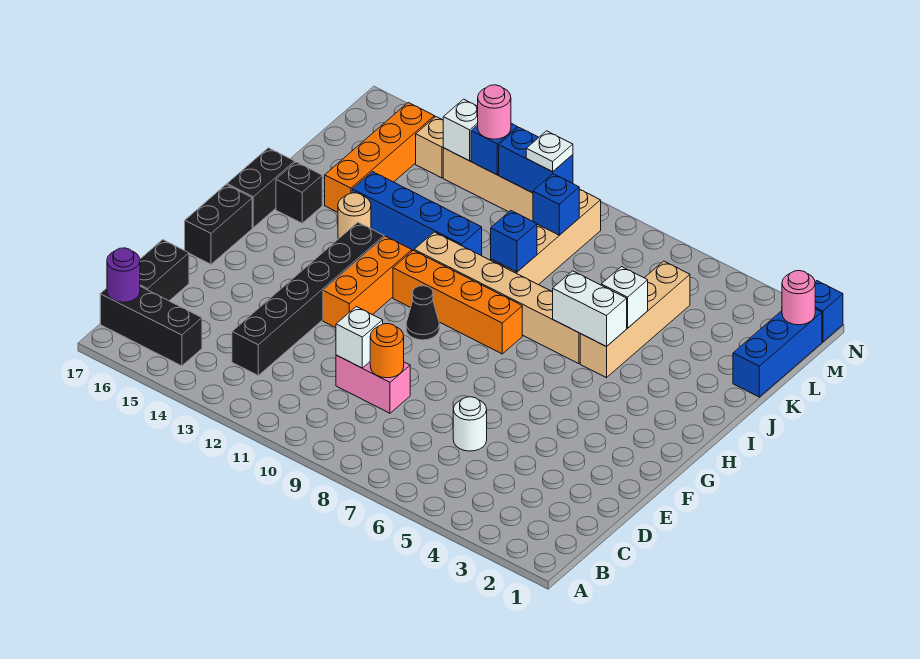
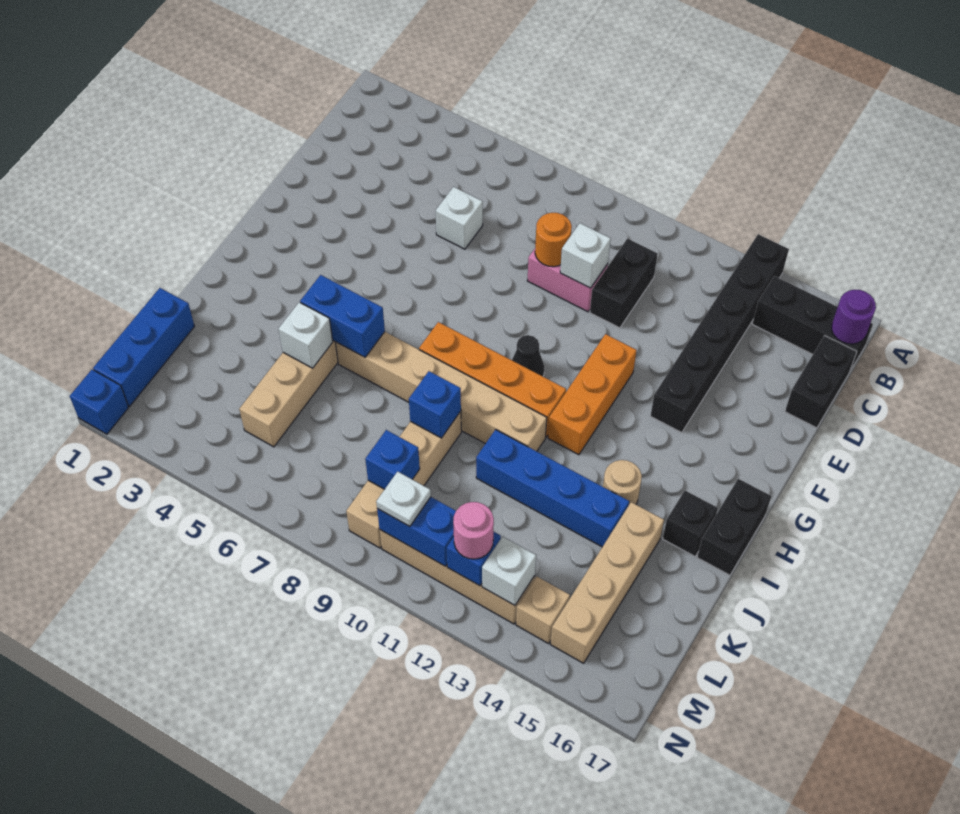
black brick C13:H13 level 1 -> black brick A14:F14 level 1
white round brick D6 level 1 -> white brick D6 level 1
black brick F17:G17 level 1 -> black brick C11:D11 level 1
white brick I5:I6 level 2 -> blue brick I5:I6 level 2
orange brick J15:M15 level 1 -> tan brick J15:M15 level 1
pink round brick M1 level 2 -> none

